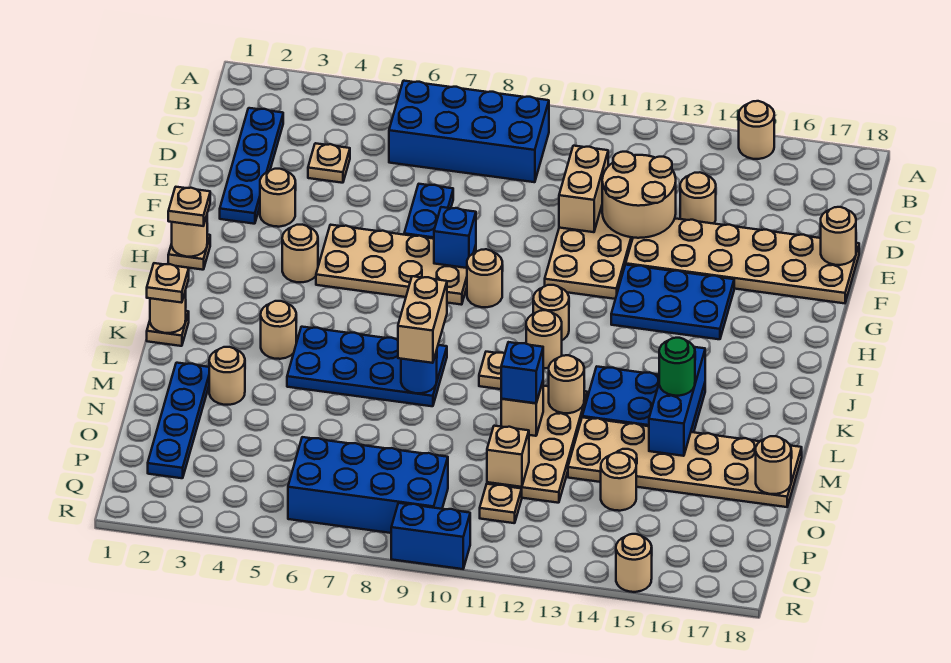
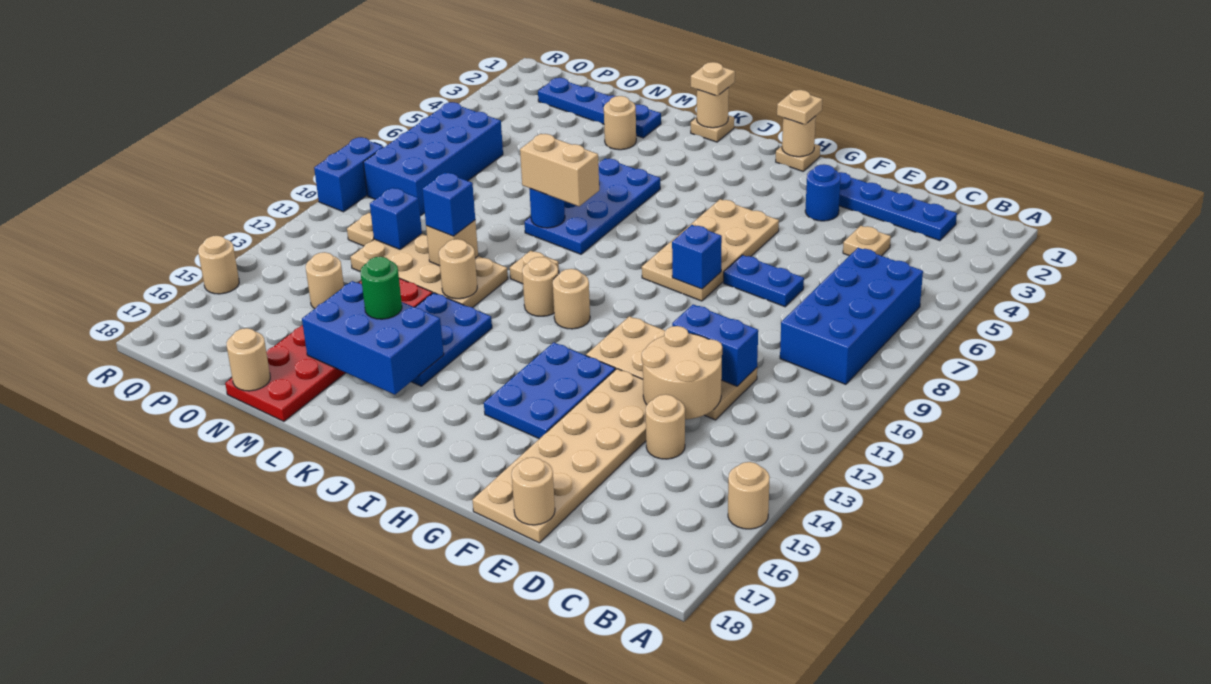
tan brick D11:E11 level 2 -> blue brick D11:E11 level 2
tan round brick F3 level 1 -> blue round brick F3 level 1
tan round brick H4 level 1 -> none
tan round brick H9 level 1 -> none
tan round brick K4 level 1 -> none
blue brick K15:M15 level 2 -> blue brick K15:M16 level 2
tan plate M13:N18 level 1 -> red plate M13:N18 level 1
tan brick O11 level 2 -> blue brick O11 level 2

